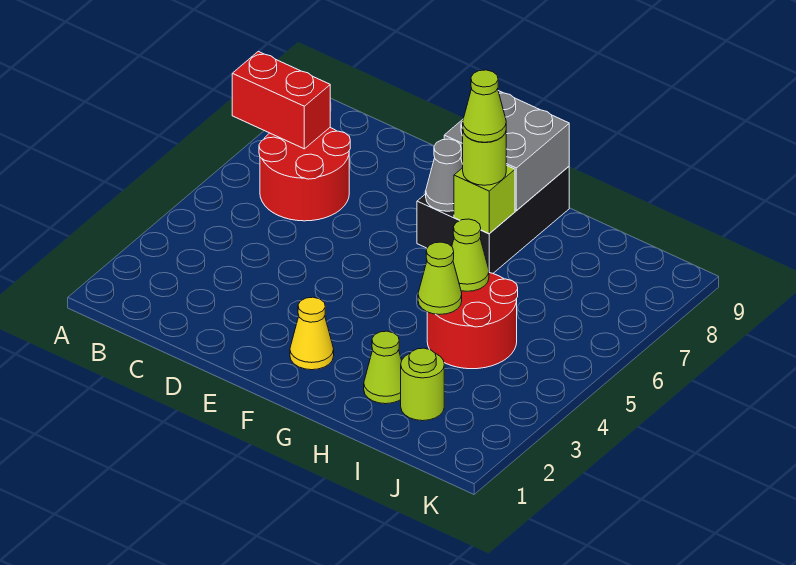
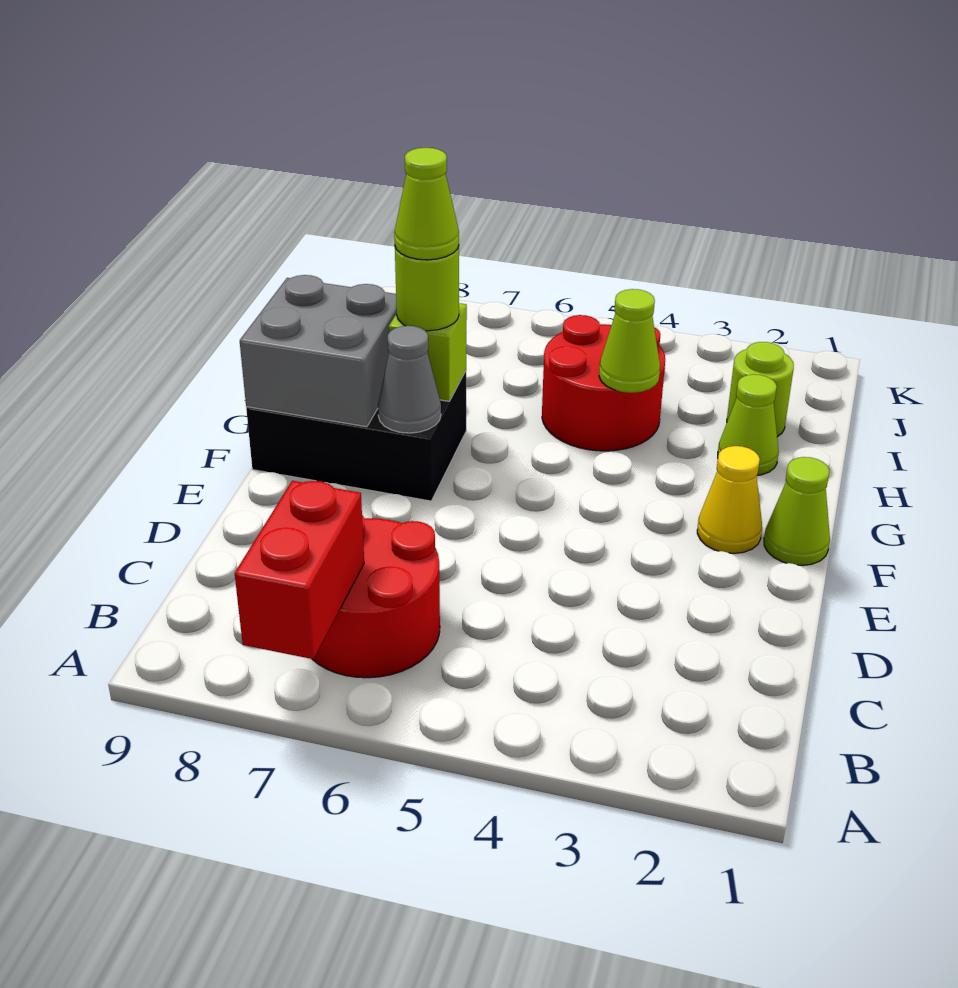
lime cone H5 level 2 -> lime cone F1 level 1

